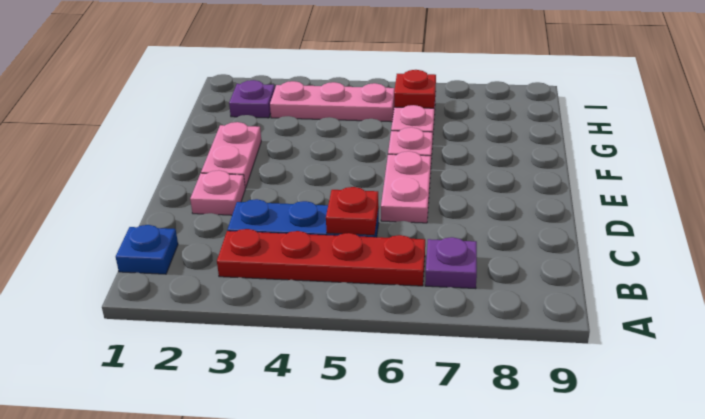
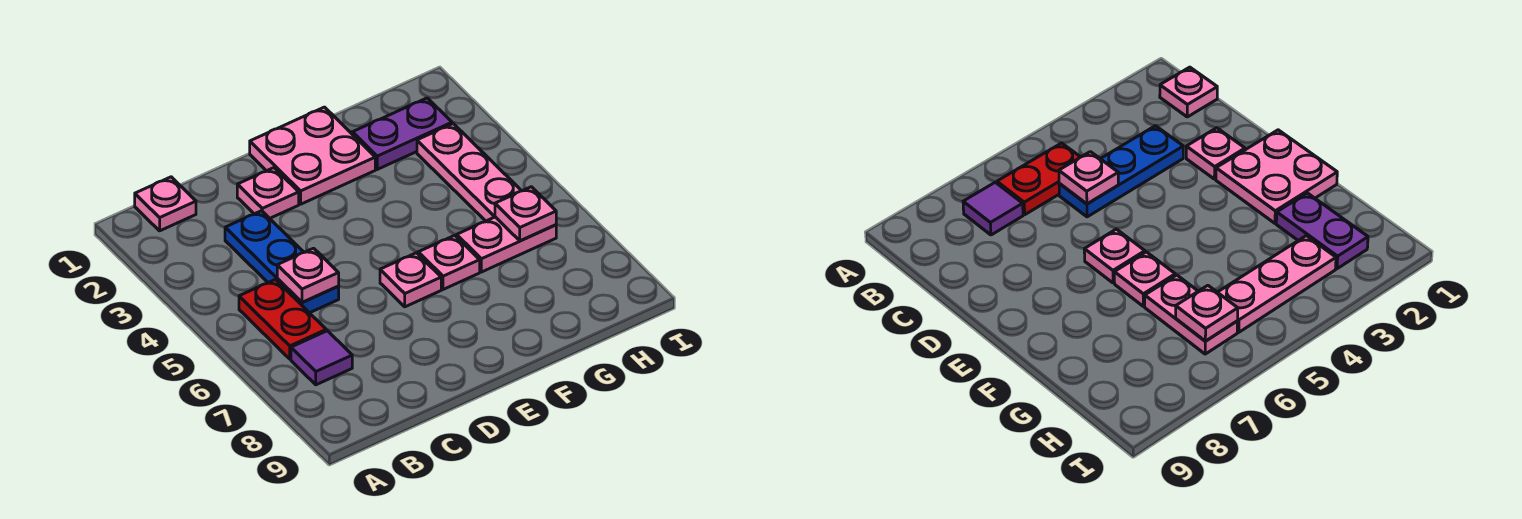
blue plate B1 level 1 -> pink plate B1 level 1
red plate B3:B6 level 1 -> red plate B5:B6 level 1
purple plate B7 level 1 -> purple tile B7 level 1
red plate C5 level 2 -> pink plate C5 level 2
pink plate D6:E6 level 1 -> pink plate E6 level 1
pink plate E2:F2 level 1 -> pink plate E1:F2 level 1
purple plate H2 level 1 -> purple plate G2:H2 level 1
red plate H6 level 2 -> pink plate H6 level 2

